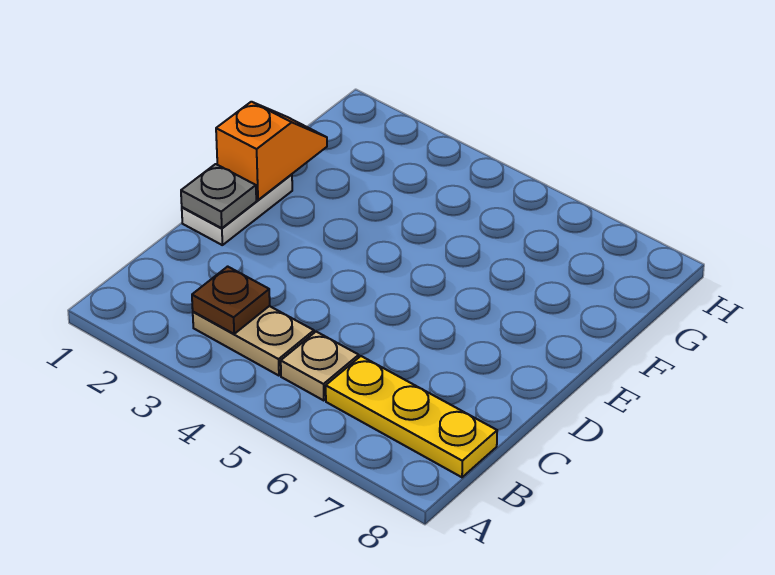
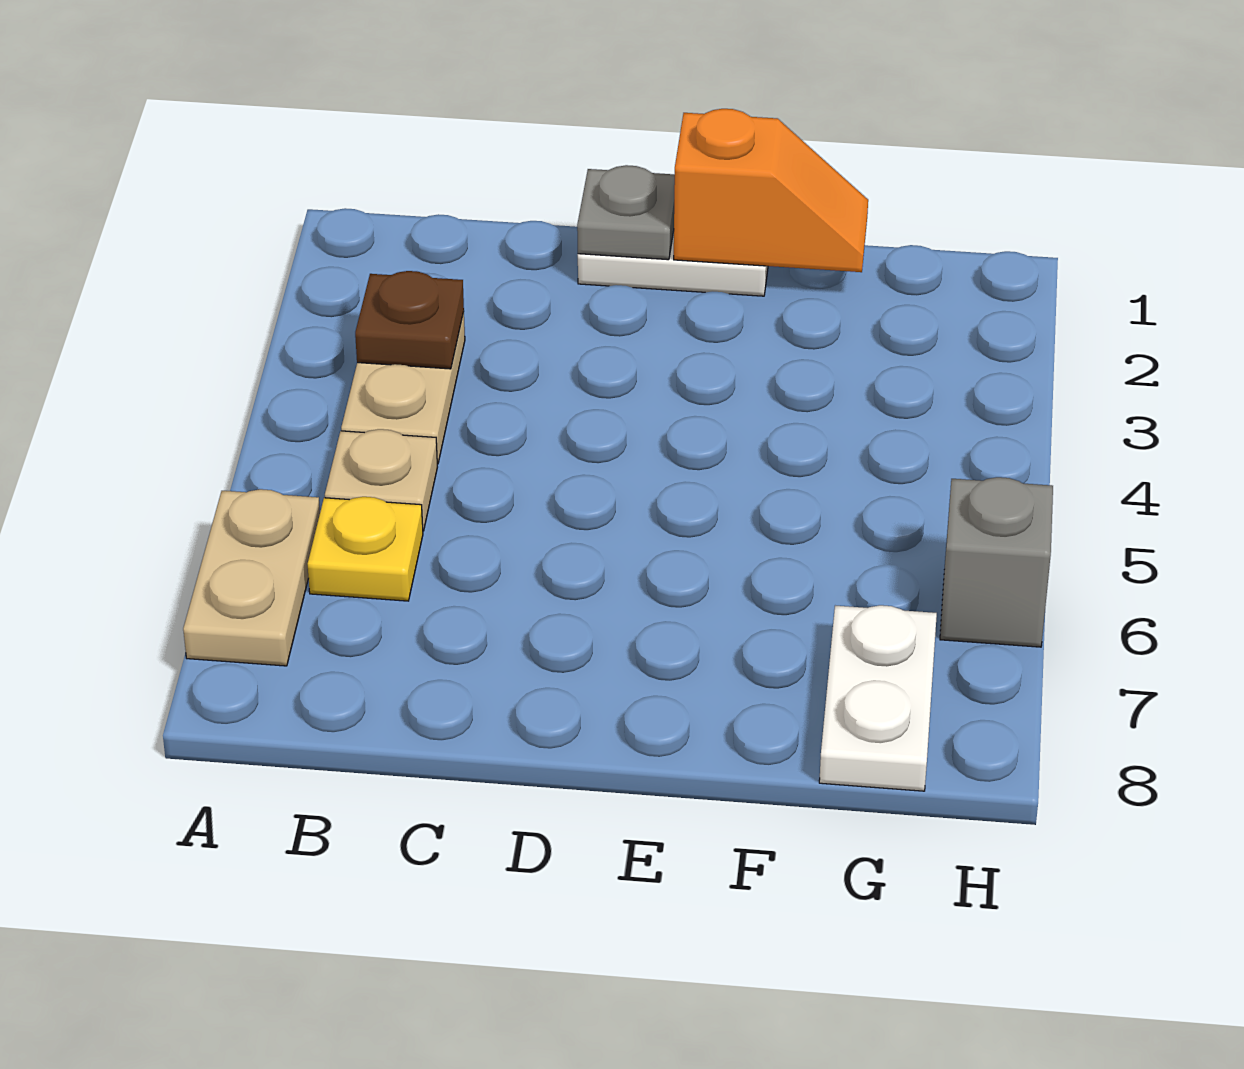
none -> tan plate A6:A7 level 1
yellow plate B6:B8 level 1 -> yellow plate B6 level 1
none -> white plate G7:G8 level 1
none -> grey brick H6 level 1

